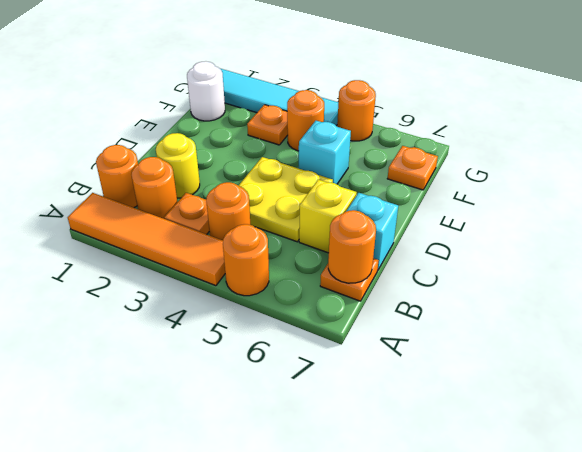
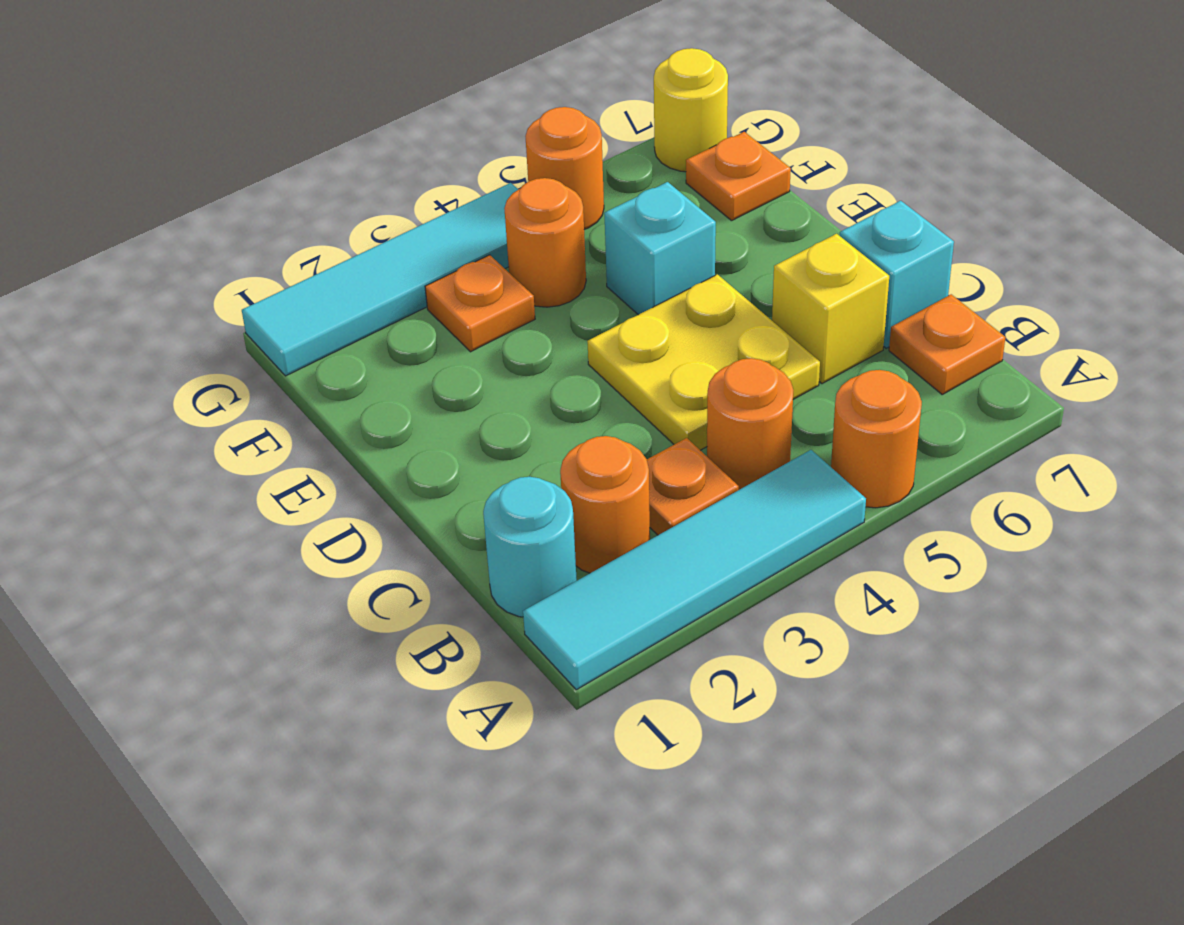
orange tile A1:A4 level 1 -> cyan tile A1:A4 level 1
orange round brick B1 level 1 -> cyan round brick B1 level 1
orange round brick B7 level 2 -> none
yellow round brick C2 level 1 -> yellow round brick G7 level 1
white round brick F1 level 1 -> none

